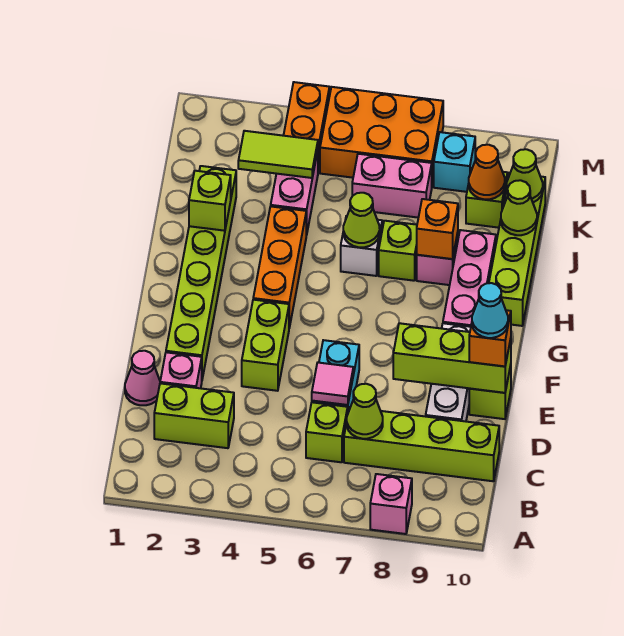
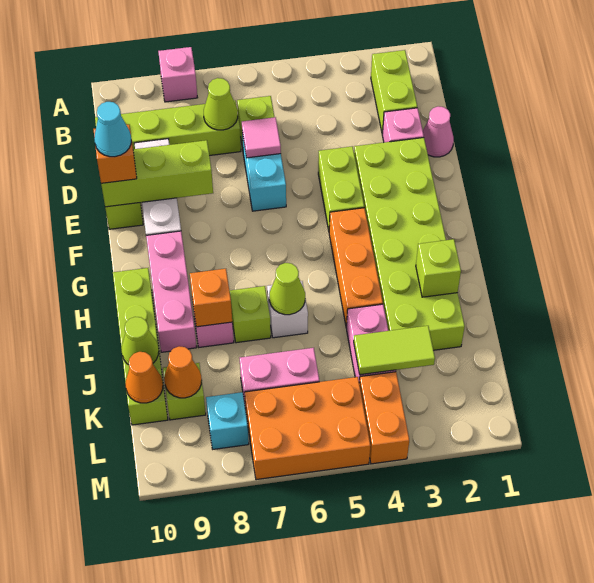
lime brick C2:C3 level 1 -> lime brick B2:C2 level 1
lime brick E2:J2 level 1 -> lime brick E2:J3 level 1
lime cone K10 level 2 -> orange cone K10 level 2

